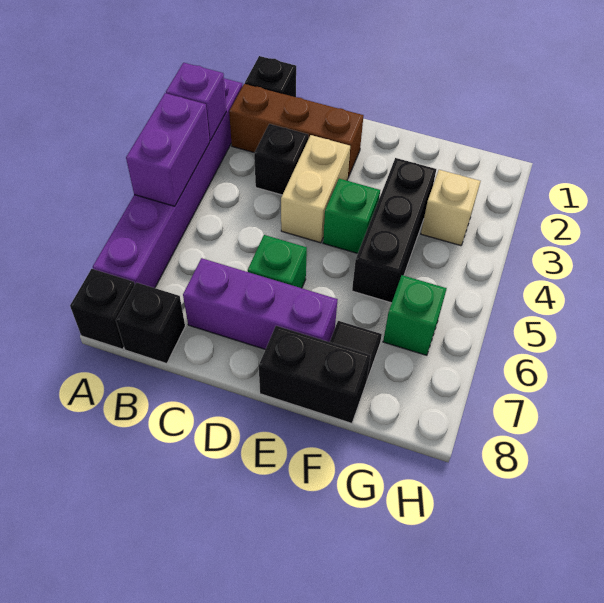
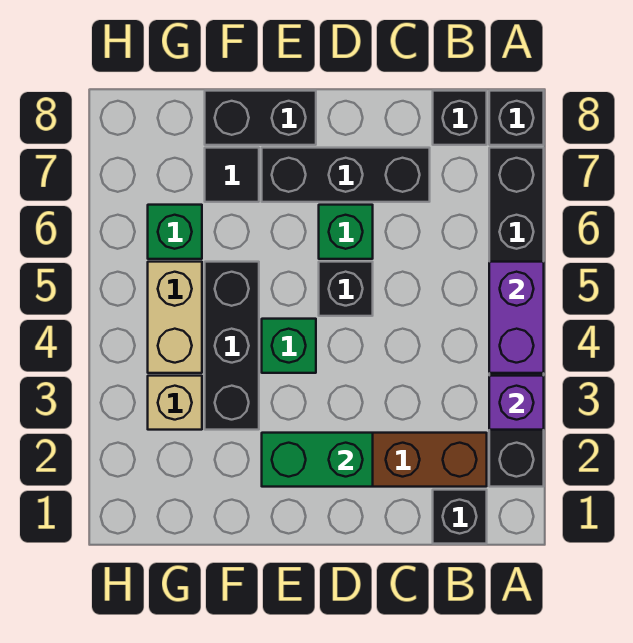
purple brick A2:A7 level 1 -> black brick A2:A7 level 1
black brick C3 level 1 -> black brick D5 level 1
purple brick C7:E7 level 1 -> black brick C7:E7 level 1
none -> green brick D2:E2 level 2
tan brick D3:D4 level 1 -> tan brick G4:G5 level 1

